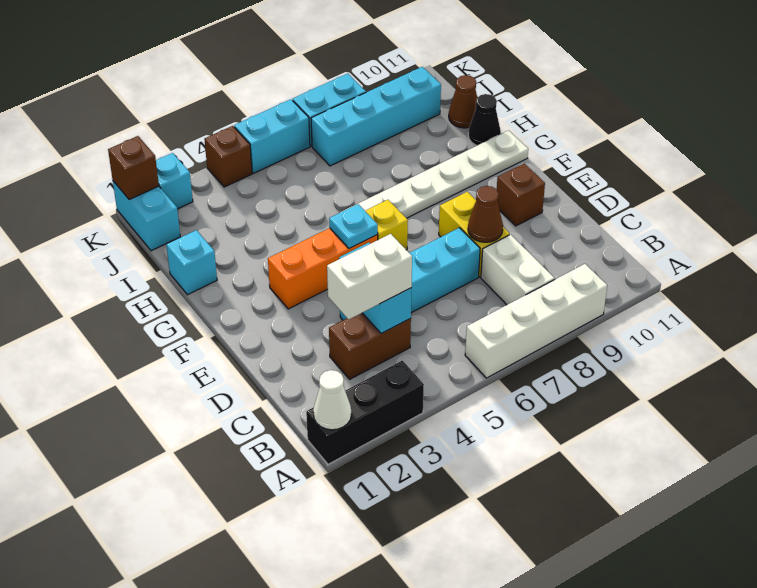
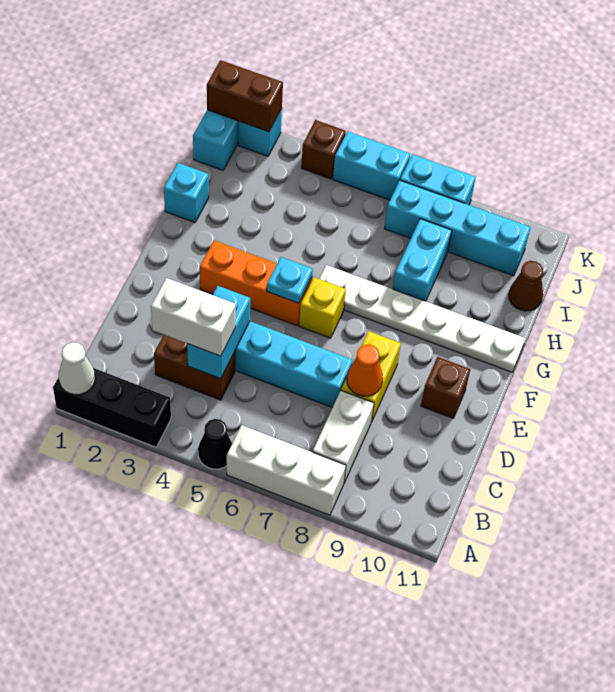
white brick A6:A9 level 1 -> white brick A6:A8 level 1
brown cone D8 level 2 -> orange cone D8 level 2
none -> cyan brick H8:I8 level 1
black cone H11 level 1 -> black cone A5 level 1
brown brick K1 level 2 -> brown brick K1:K2 level 2

